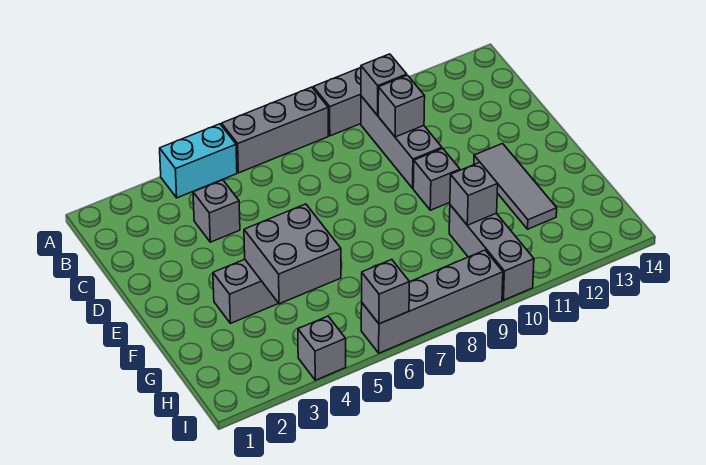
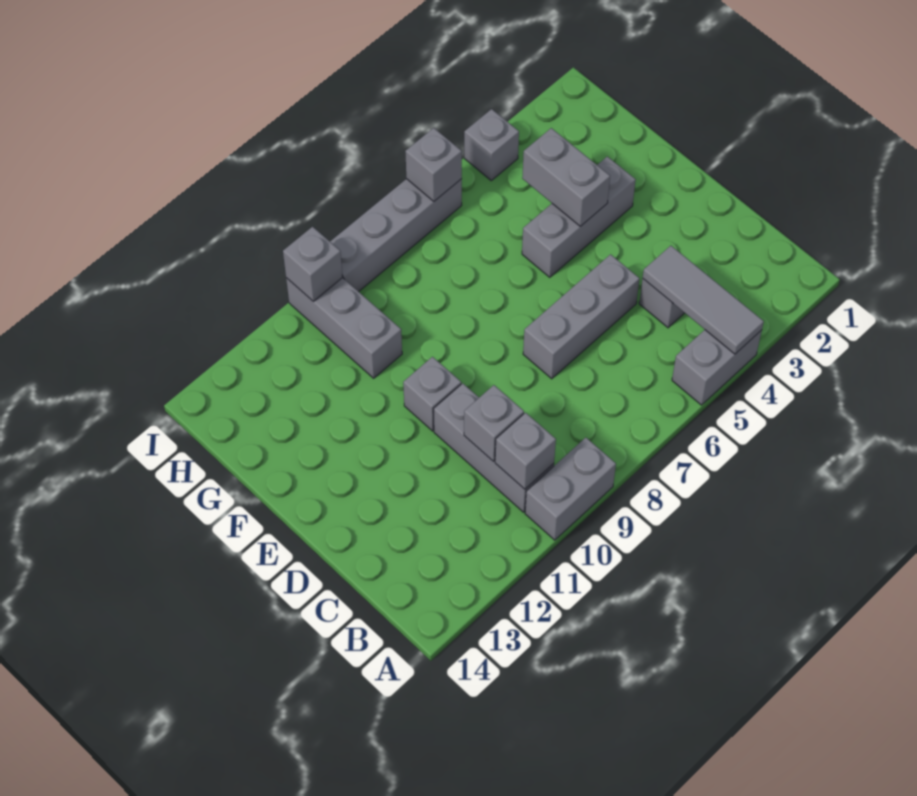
cyan brick A4:A5 level 1 -> grey brick A4:A5 level 1
grey brick A6:A8 level 1 -> grey brick D5:D7 level 1
grey tile E12:G12 level 1 -> grey tile A4:C4 level 2
grey brick F4:G5 level 2 -> grey brick F4:G4 level 2
grey brick G10 level 2 -> grey brick I10 level 2

